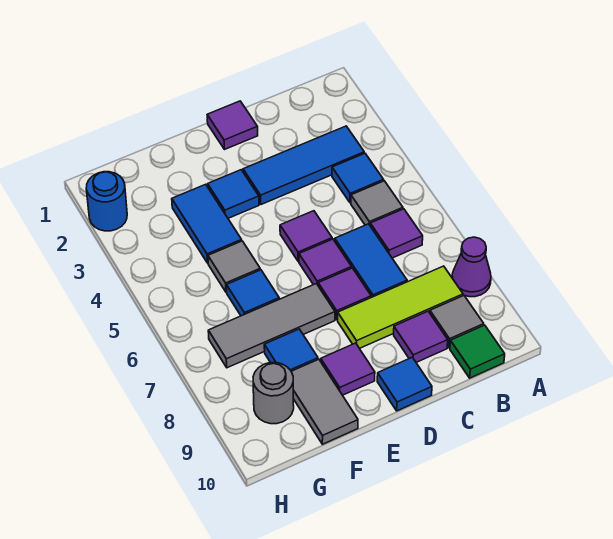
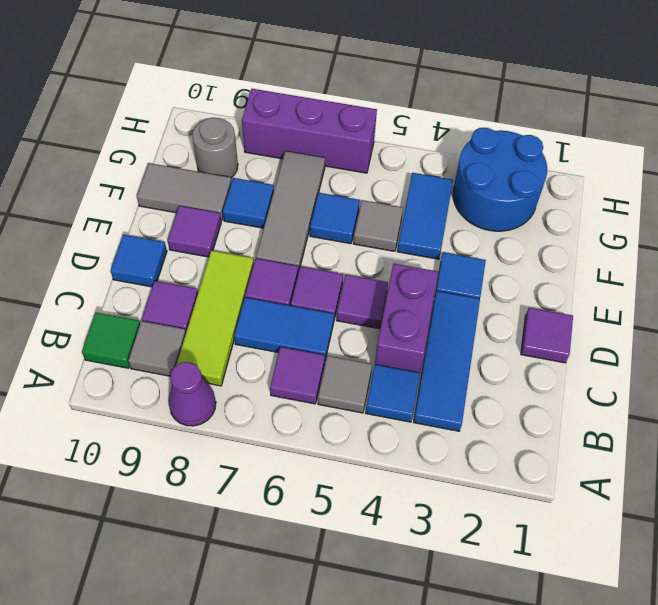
none -> purple brick C4:D4 level 1
blue tile F3:F4 level 1 -> blue tile F4:G4 level 1
blue round brick H2 level 1 -> blue round brick G2:H3 level 1
none -> purple brick H6:H8 level 1

